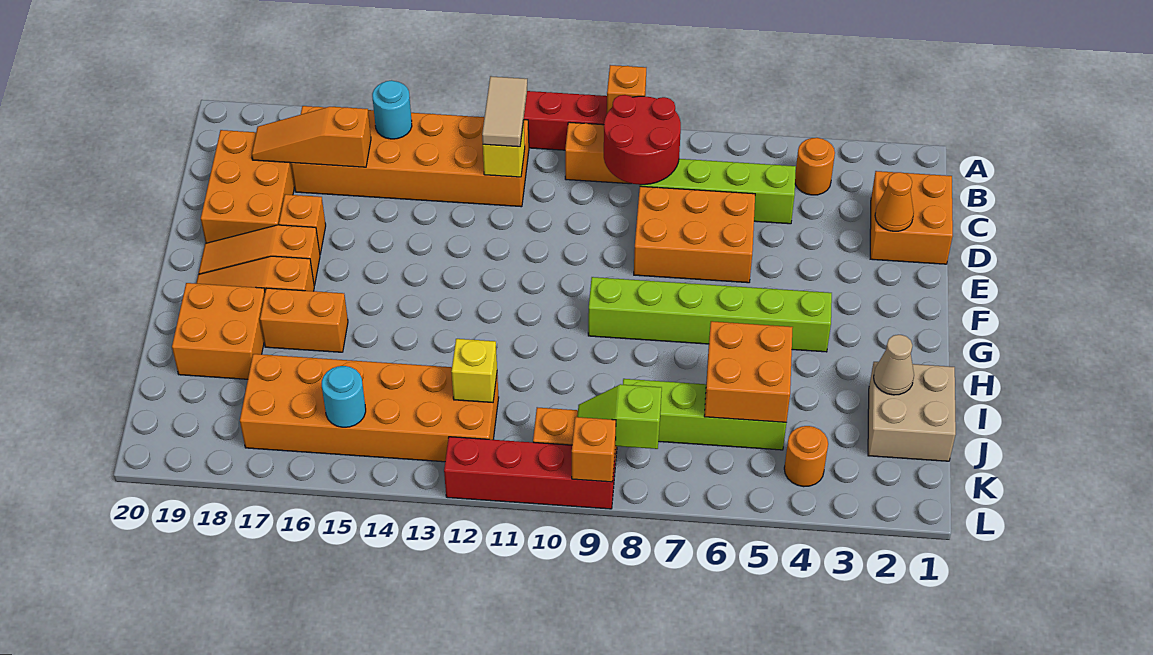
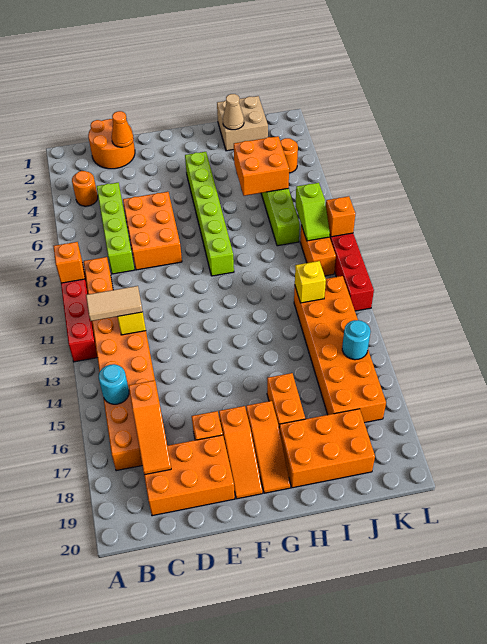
red round brick B8:C9 level 2 -> none
orange brick C1:D2 level 1 -> orange round brick C1:D2 level 1
orange brick H18:I19 level 1 -> orange brick H18:J19 level 1

